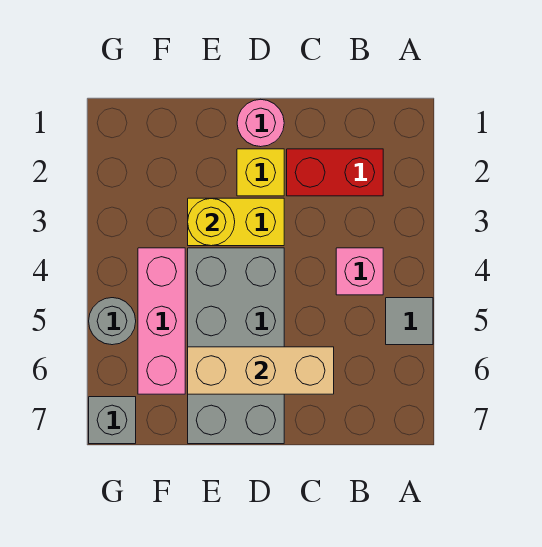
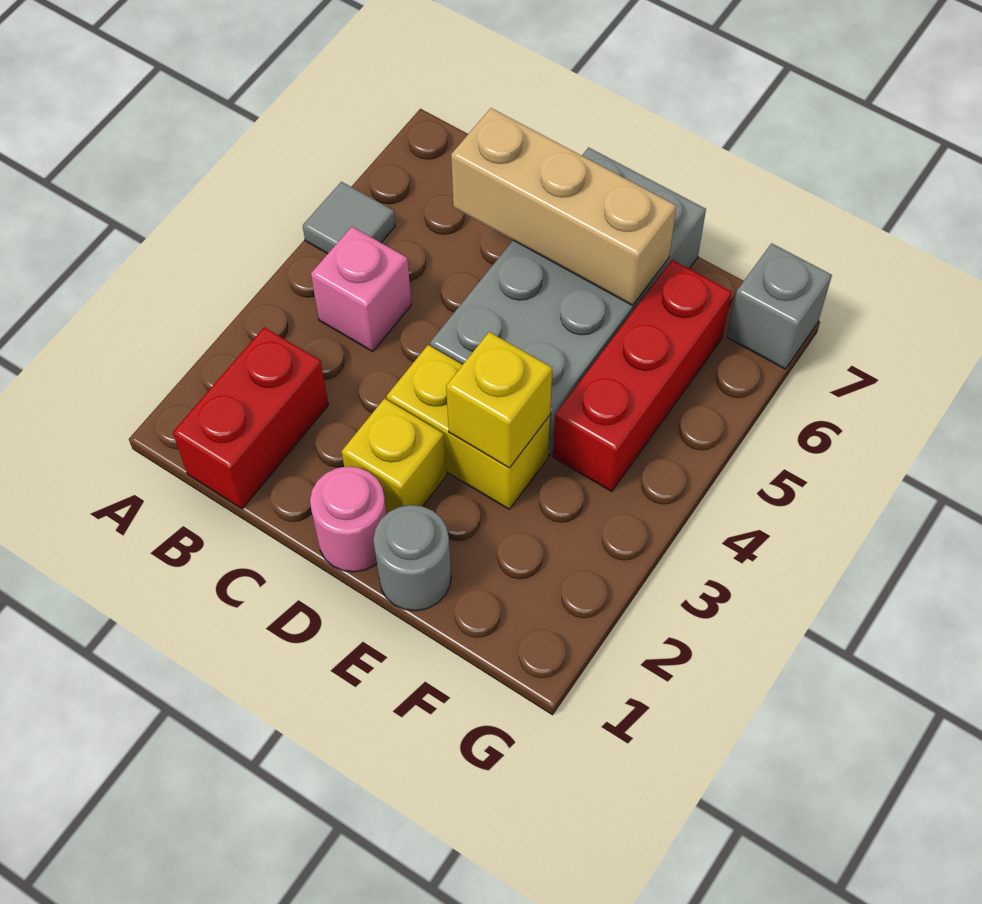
red brick B2:C2 level 1 -> red brick B1:B2 level 1
yellow round brick E3 level 2 -> yellow brick E3 level 2
pink brick F4:F6 level 1 -> red brick F4:F6 level 1
grey round brick G5 level 1 -> grey round brick E1 level 1

